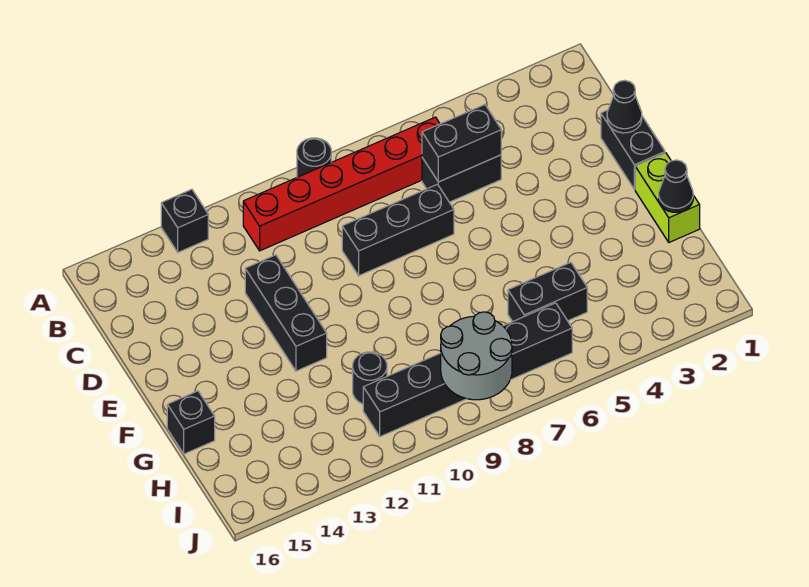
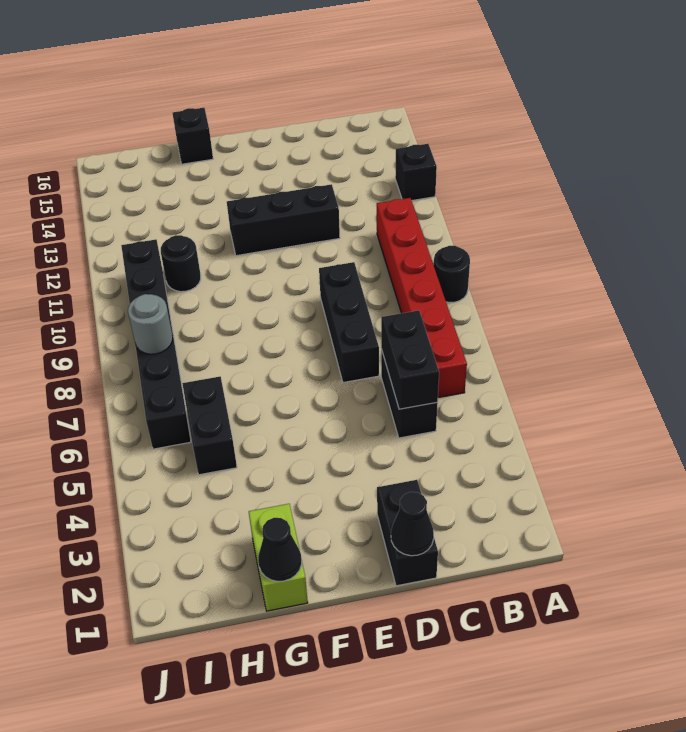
black brick D1:E1 level 1 -> black brick D1:D2 level 1
lime brick F1:G1 level 1 -> lime brick G1:G2 level 1
grey round brick I8:J9 level 2 -> grey round brick I8 level 2

